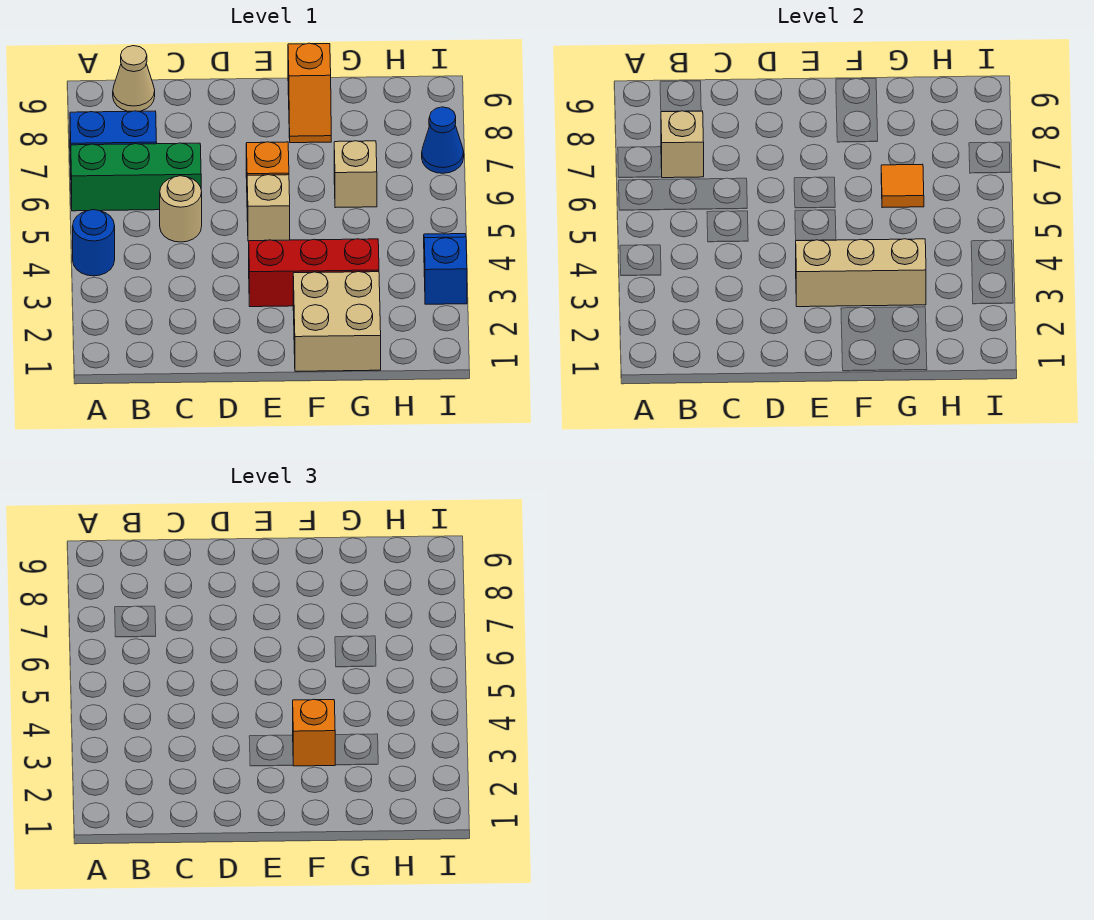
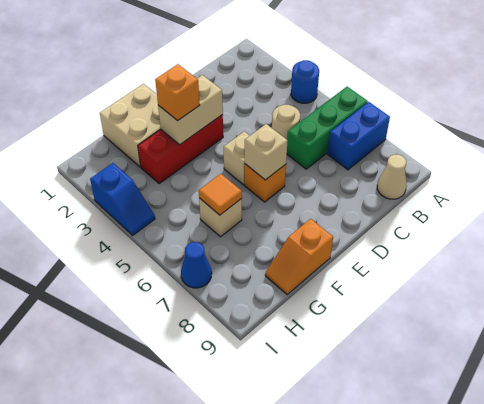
tan brick B7 level 2 -> tan brick E6 level 2
tan brick E3:G3 level 2 -> tan brick E3:F3 level 2
orange slope F8:F9 level 1 top 9 -> orange slope F9:G9 level 1 top F

